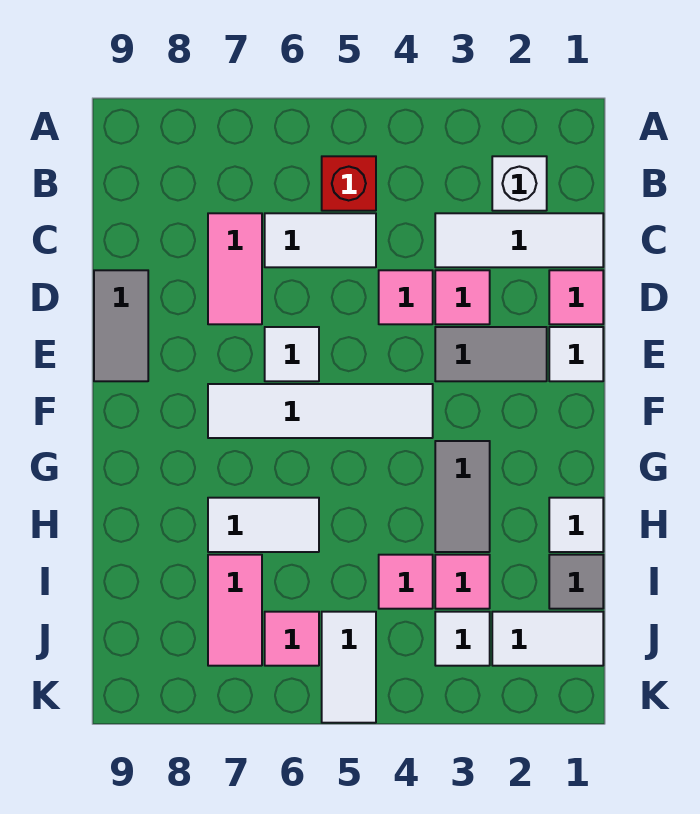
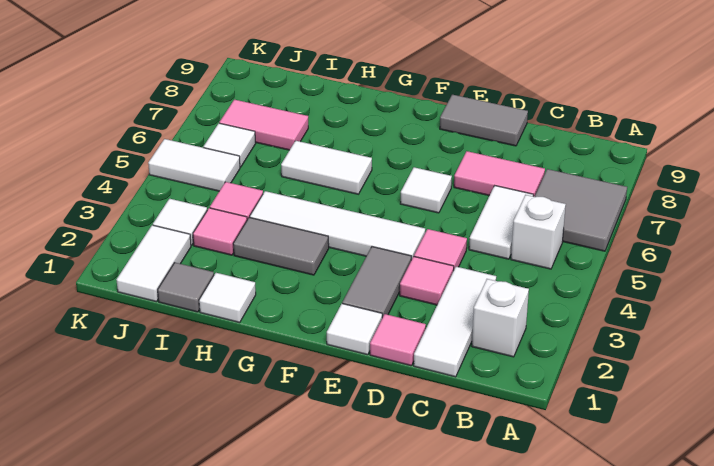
none -> grey tile A6:B7 level 1
red brick B5 level 1 -> white brick B5 level 1
white tile F4:F7 level 1 -> white tile E4:H4 level 1
white tile H6:H7 level 1 -> white tile G6:H6 level 1
pink tile J6 level 1 -> white tile J6 level 1

